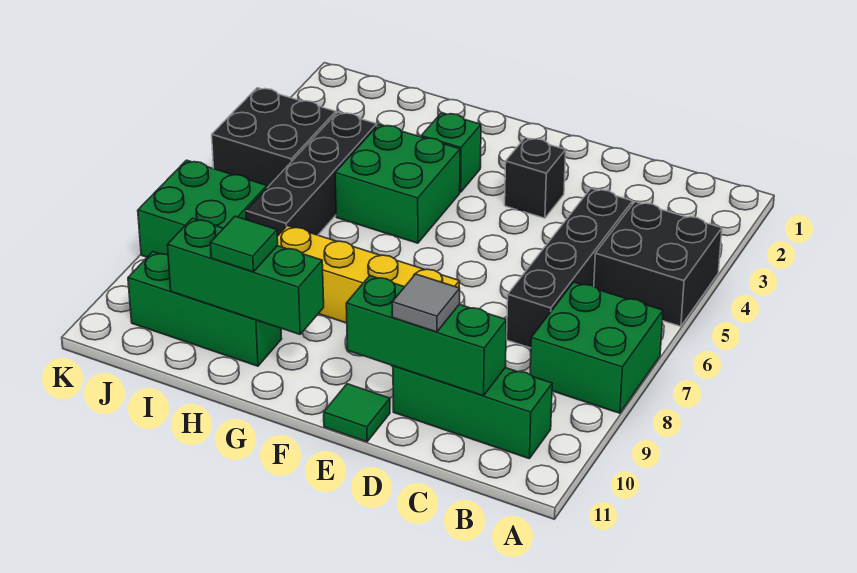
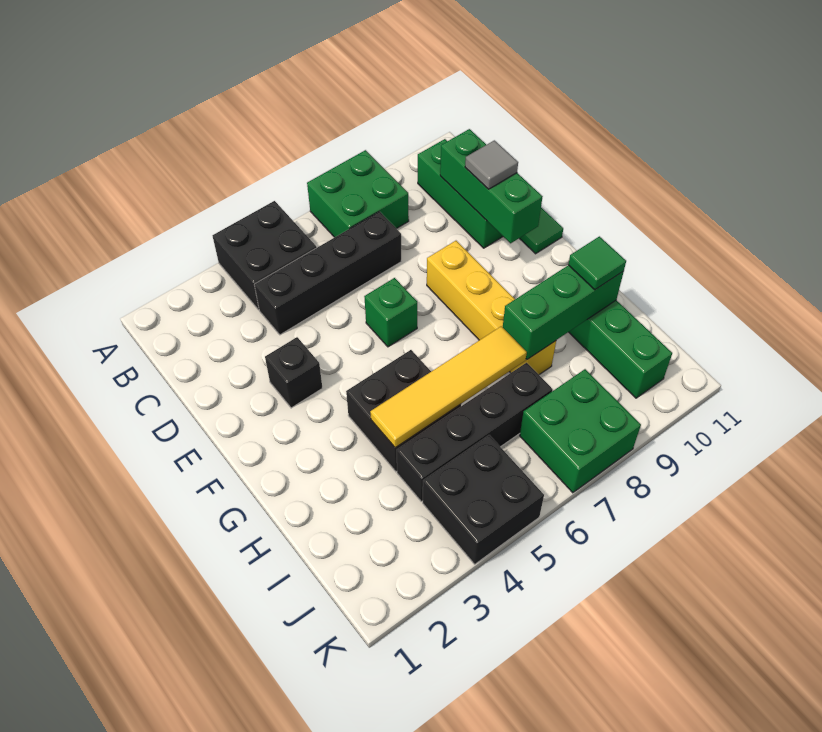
green brick G3 level 1 -> green brick E6 level 1
green brick G4:H5 level 1 -> black brick G4:H5 level 1
green brick G10:I10 level 2 -> green brick H8:H10 level 2
none -> yellow tile H4:H7 level 2

